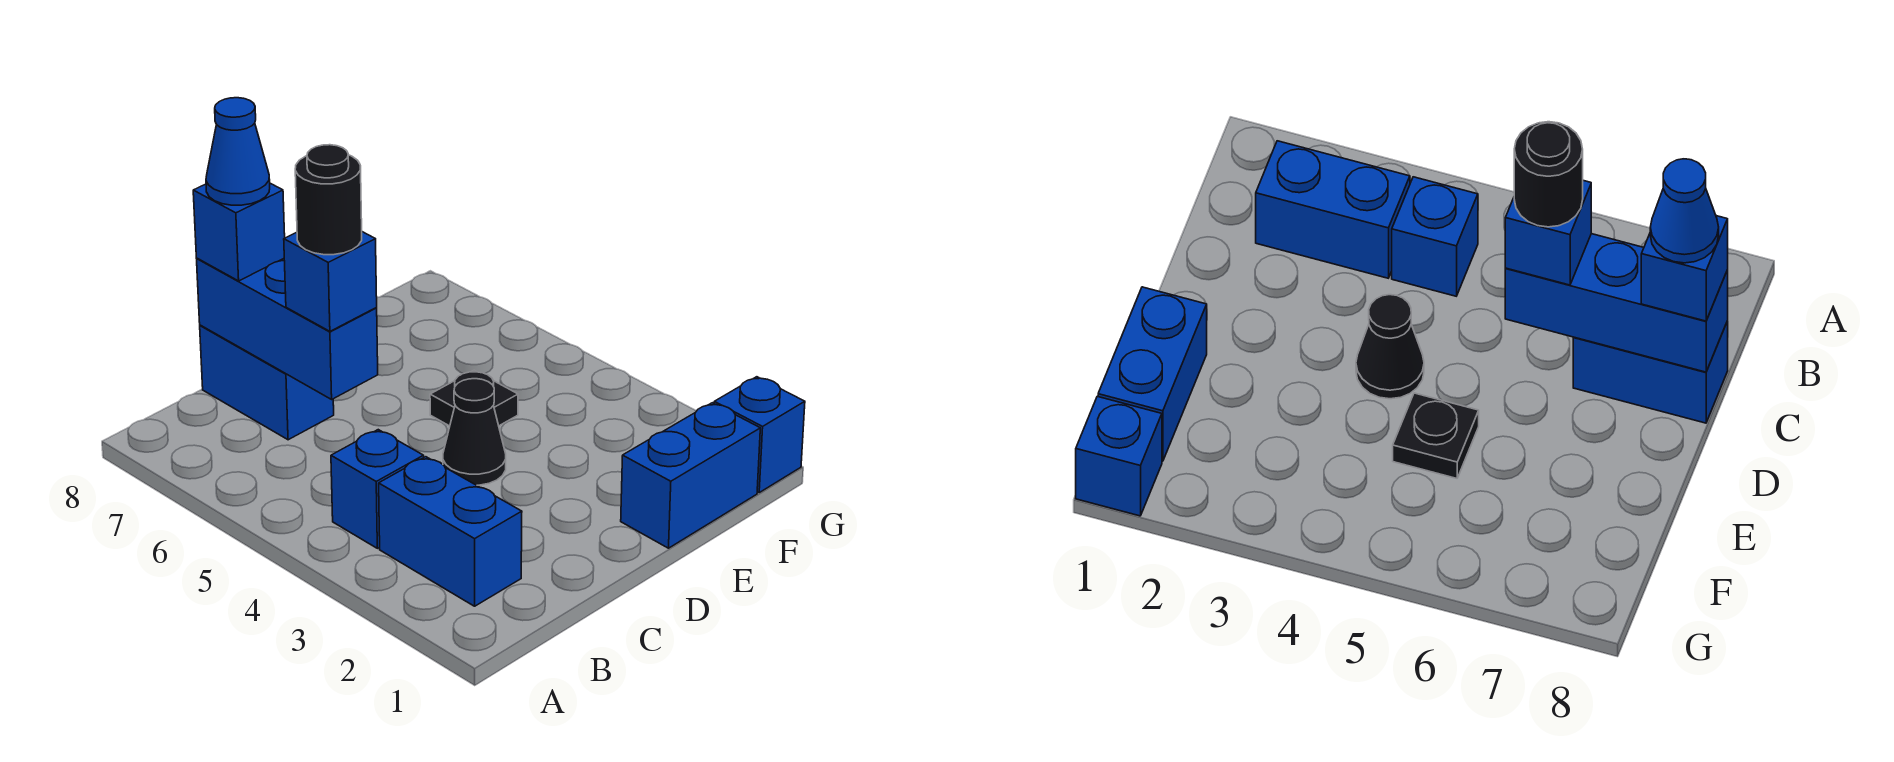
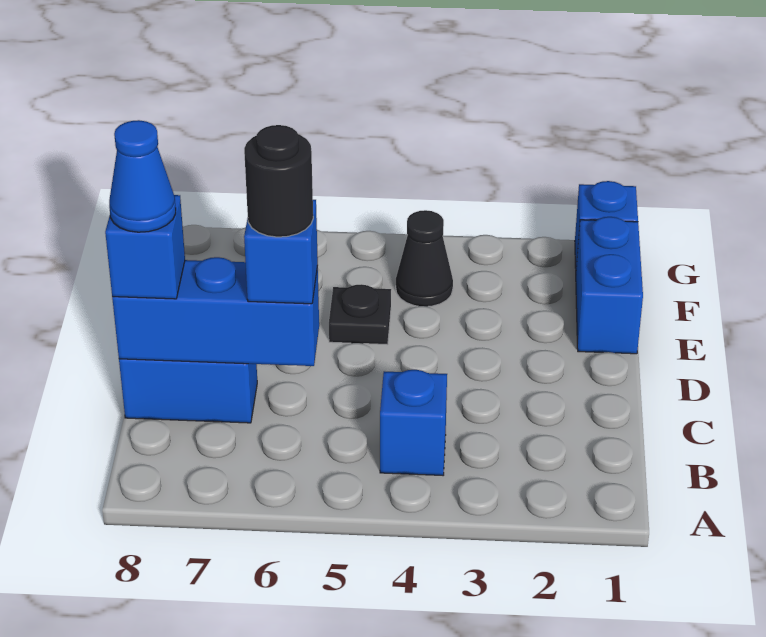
blue brick B2:B3 level 1 -> none
black cone D4 level 1 -> black cone F4 level 1

